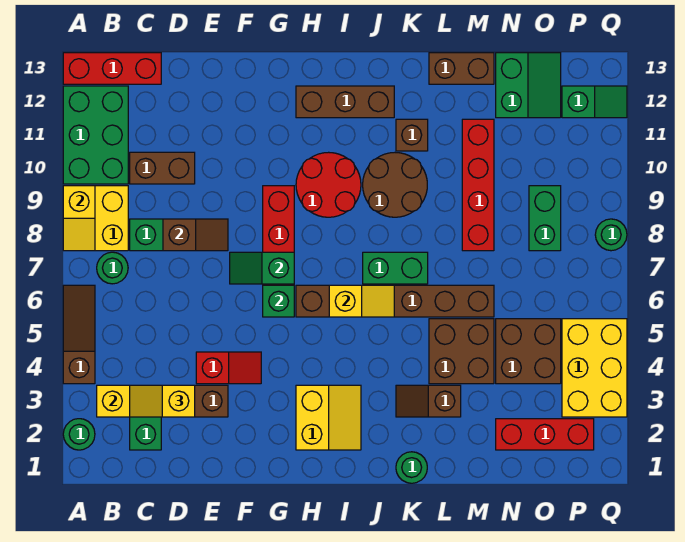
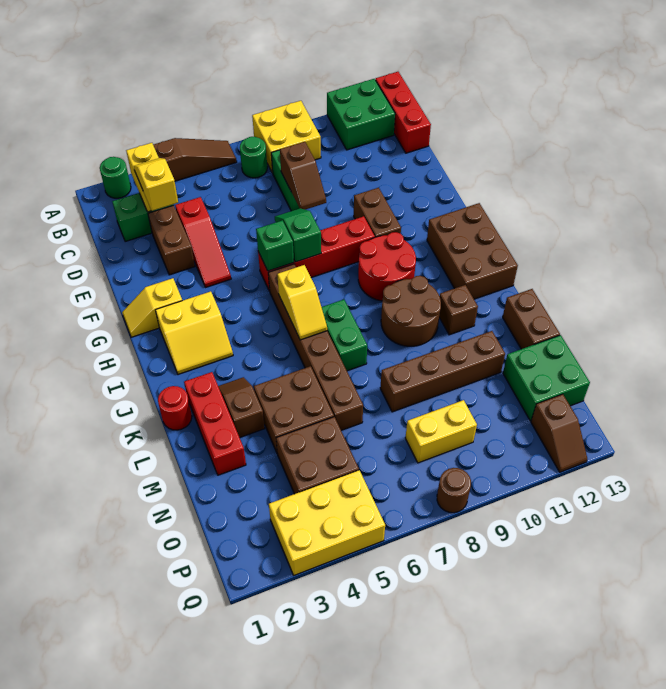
yellow slope A8:A9 level 2 top 9 -> yellow slope G1:G2 level 1 top 2
green brick A10:B12 level 1 -> green brick A11:B12 level 1
brown brick C10:D10 level 1 -> brown brick F10:G10 level 1
red slope E4:F4 level 1 top E -> red slope D4:F4 level 1 top D
brown brick H12:J12 level 1 -> brown brick H12:J13 level 1
green round brick K1 level 1 -> red round brick K1 level 1
red brick M8:M11 level 1 -> brown brick M8:M11 level 1
red brick N2:P2 level 1 -> red brick K2:M2 level 1
green slope N12:O13 level 1 top N -> green brick N12:O13 level 1
green brick O8:O9 level 1 -> yellow brick O8:O9 level 1
green slope P12:Q12 level 1 top P -> brown slope P12:Q12 level 1 top P
green round brick Q8 level 1 -> brown round brick Q8 level 1

